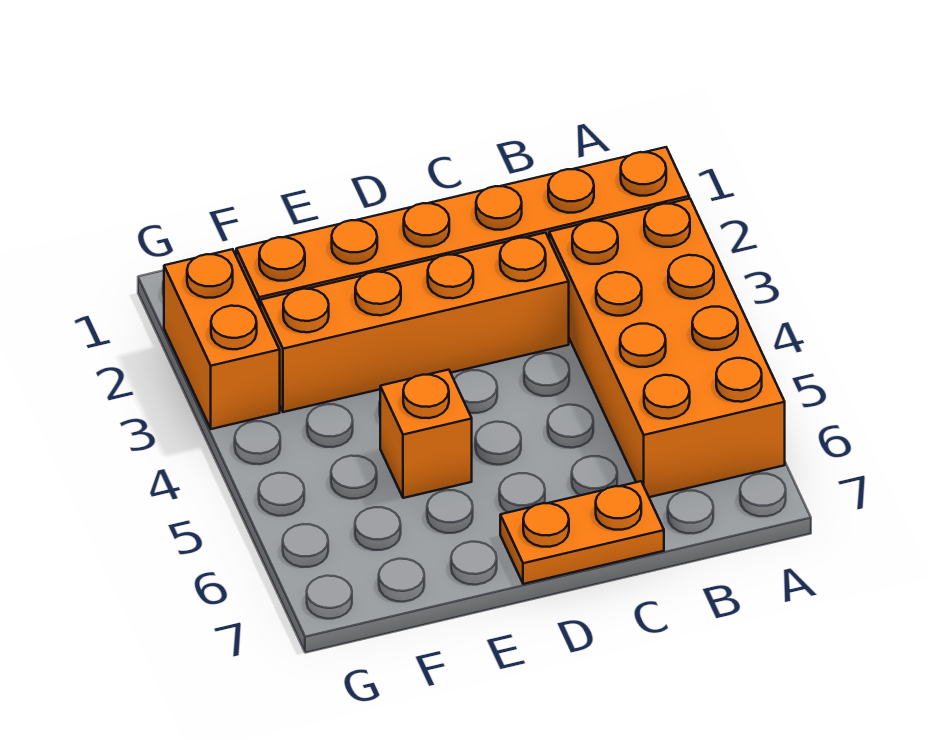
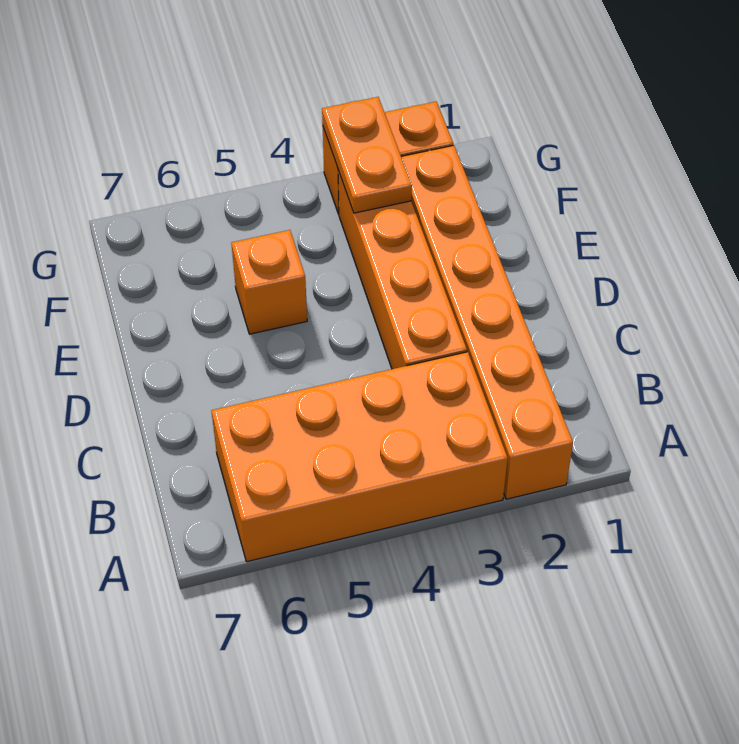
orange plate C7:D7 level 1 -> orange plate F3:G3 level 2

